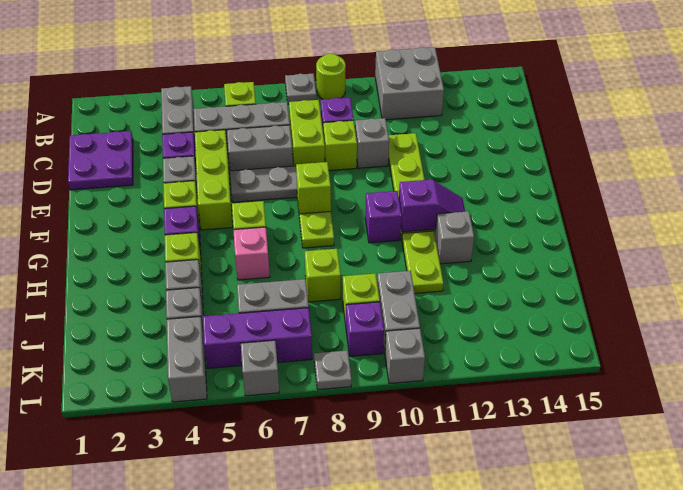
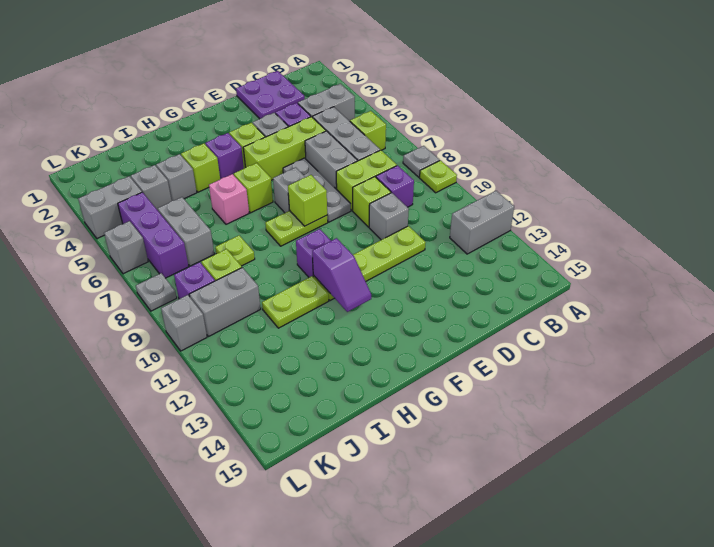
lime round brick A9 level 1 -> lime plate A9 level 1
grey brick A11:B12 level 1 -> grey brick A12:B12 level 1
grey brick H12 level 1 -> grey brick F7 level 1
lime brick I8 level 1 -> lime plate I8 level 1

